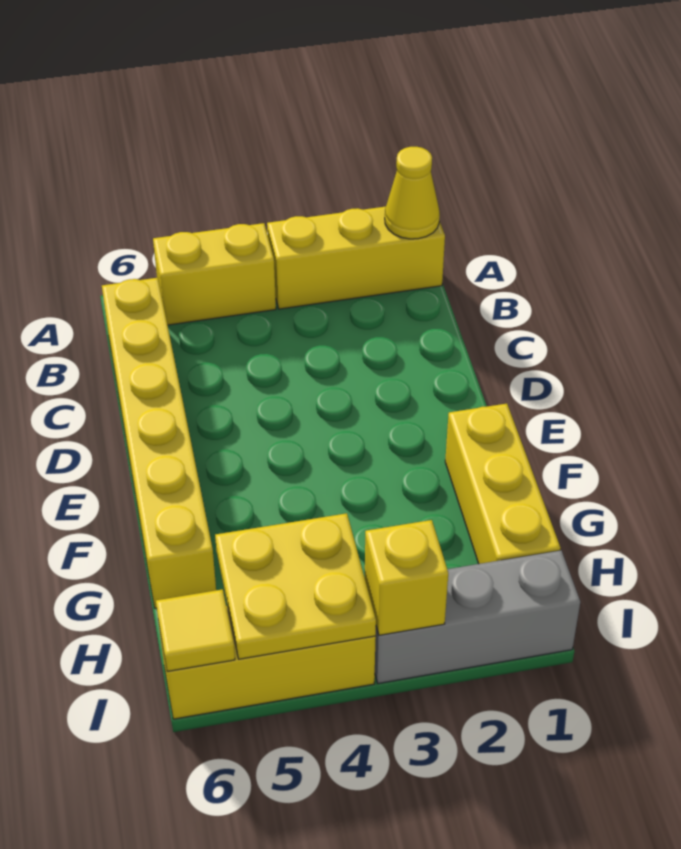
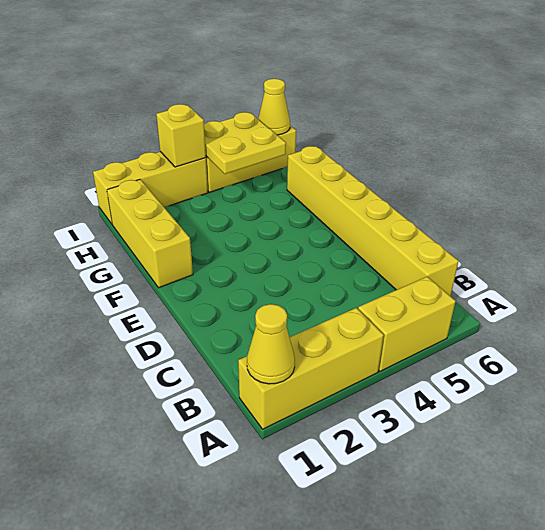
grey brick I1:I3 level 1 -> yellow brick I1:I3 level 1
yellow tile I6 level 2 -> yellow cone I6 level 2

